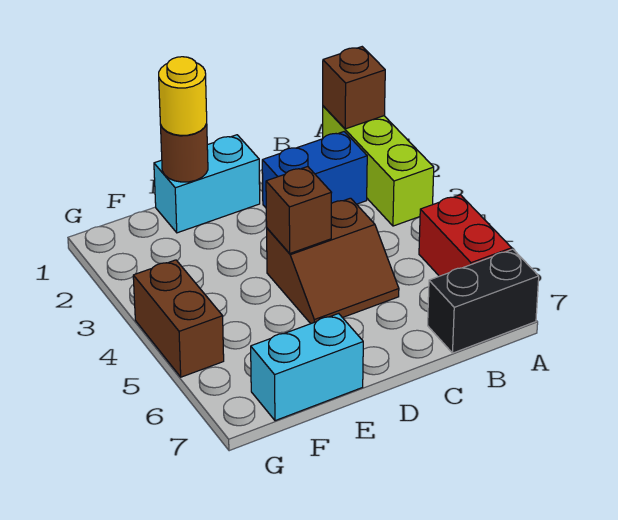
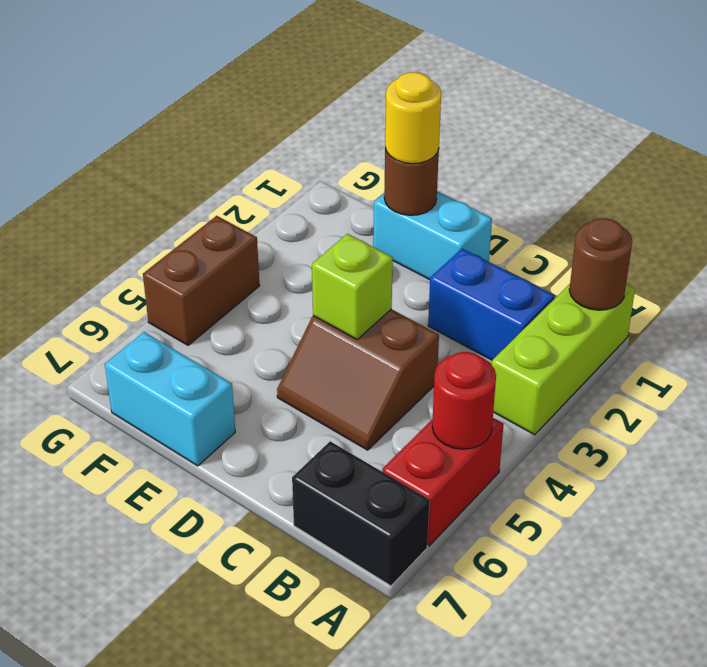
brown brick A1 level 2 -> brown round brick A1 level 2
none -> red round brick A5 level 2
brown brick D4 level 2 -> lime brick D4 level 2

